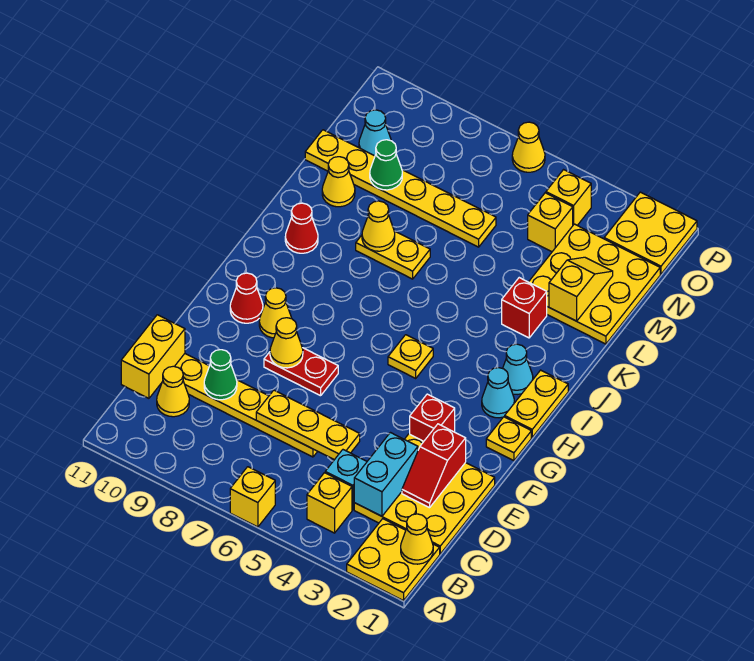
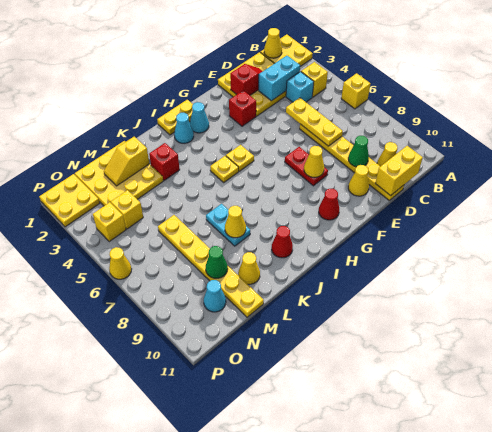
yellow plate G1 level 1 -> yellow plate I5 level 1
yellow cone G9 level 1 -> yellow cone E10 level 1
yellow plate K7:K8 level 1 -> cyan plate K7:K8 level 1

